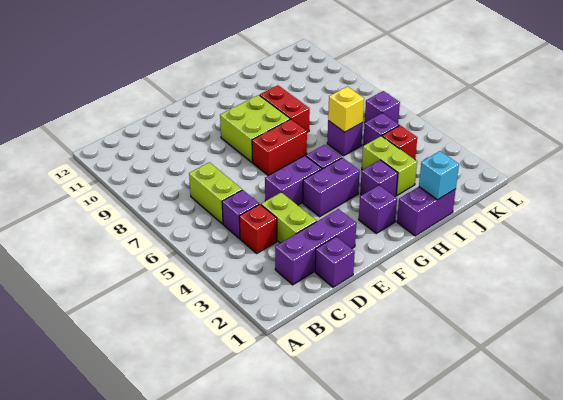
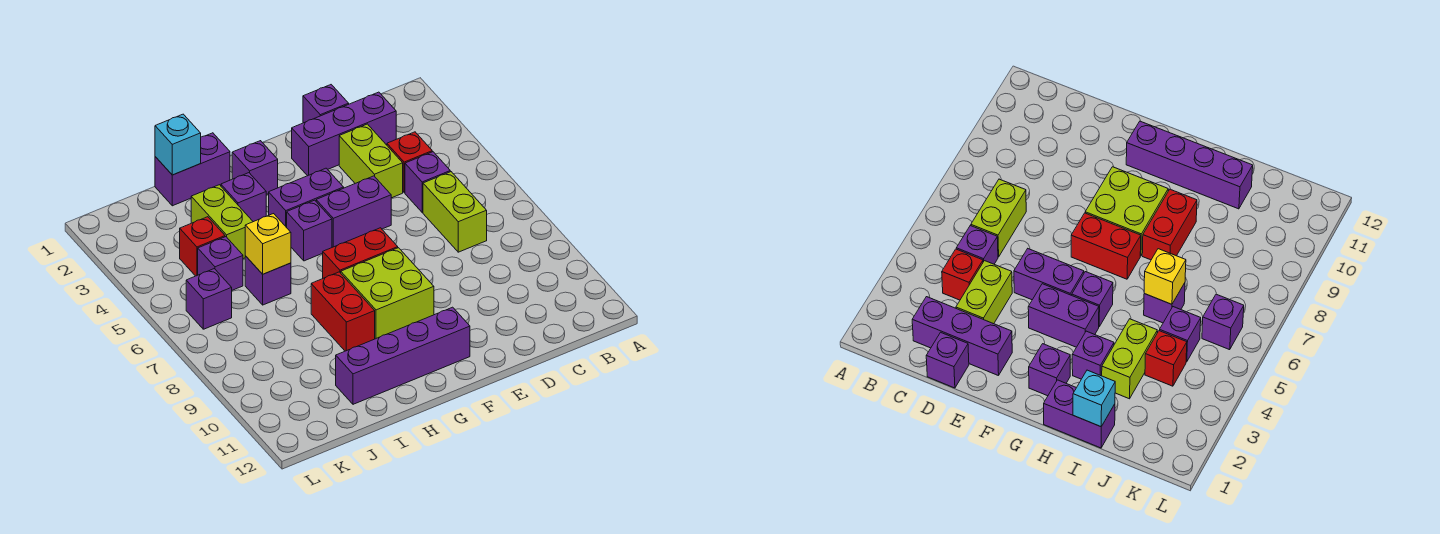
none -> purple brick F11:I11 level 1

